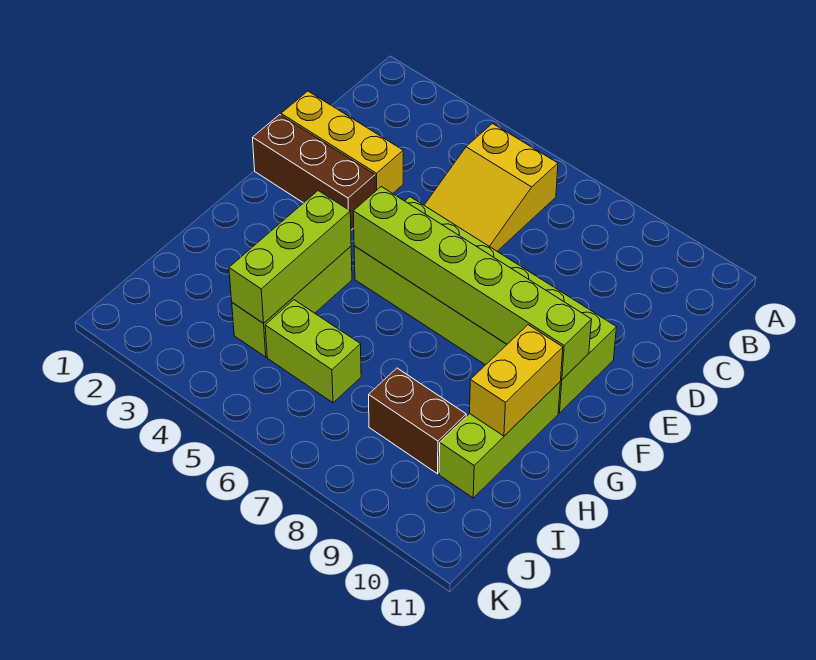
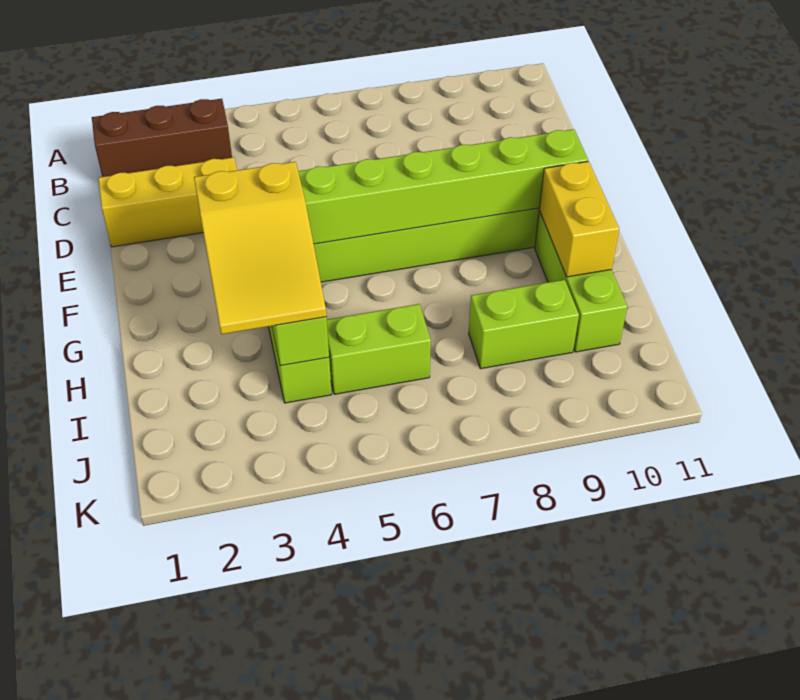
yellow slope B5:D6 level 1 top B -> yellow slope G3:I4 level 3 top G
brown brick E1:E3 level 1 -> brown brick B1:B3 level 1
brown brick I8:I9 level 1 -> lime brick I8:I9 level 1

